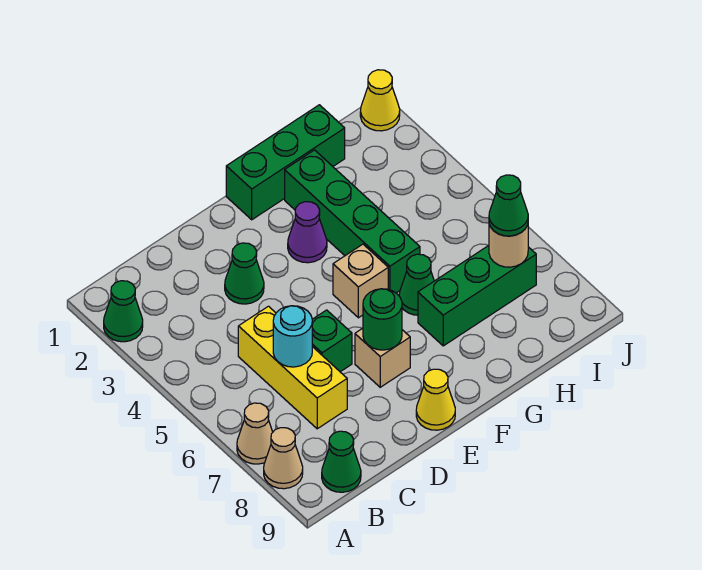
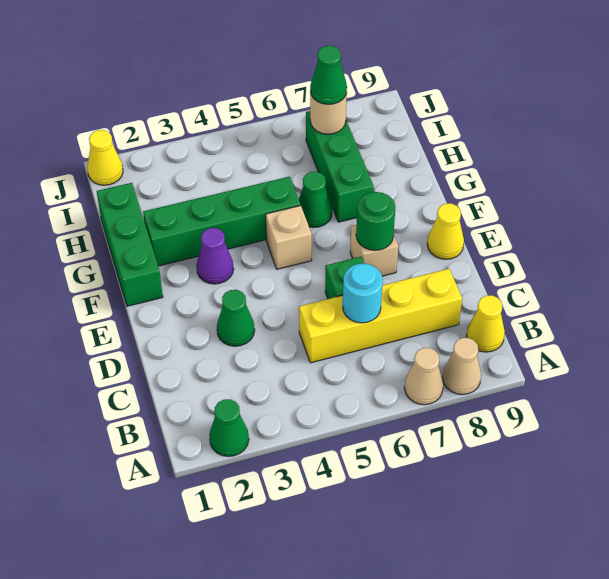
green cone B9 level 1 -> yellow cone B9 level 1
yellow brick C5:C7 level 1 -> yellow brick C5:C8 level 1

